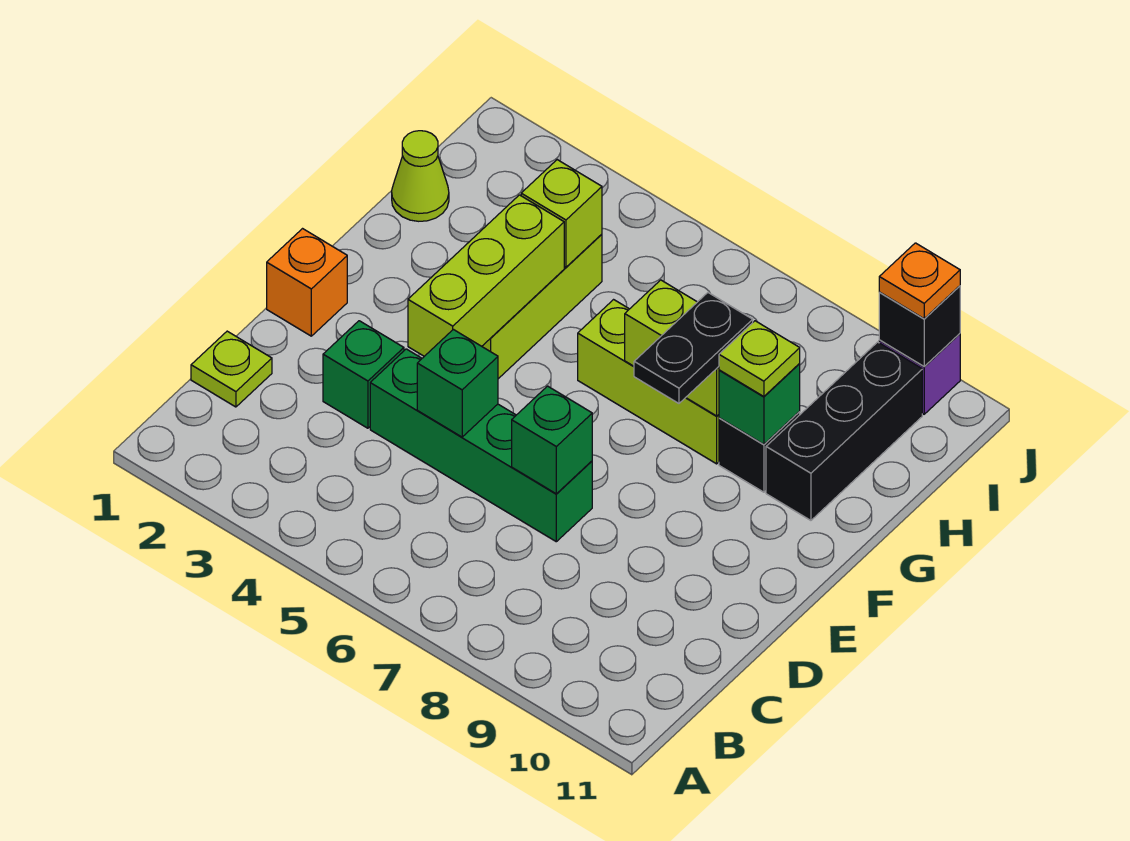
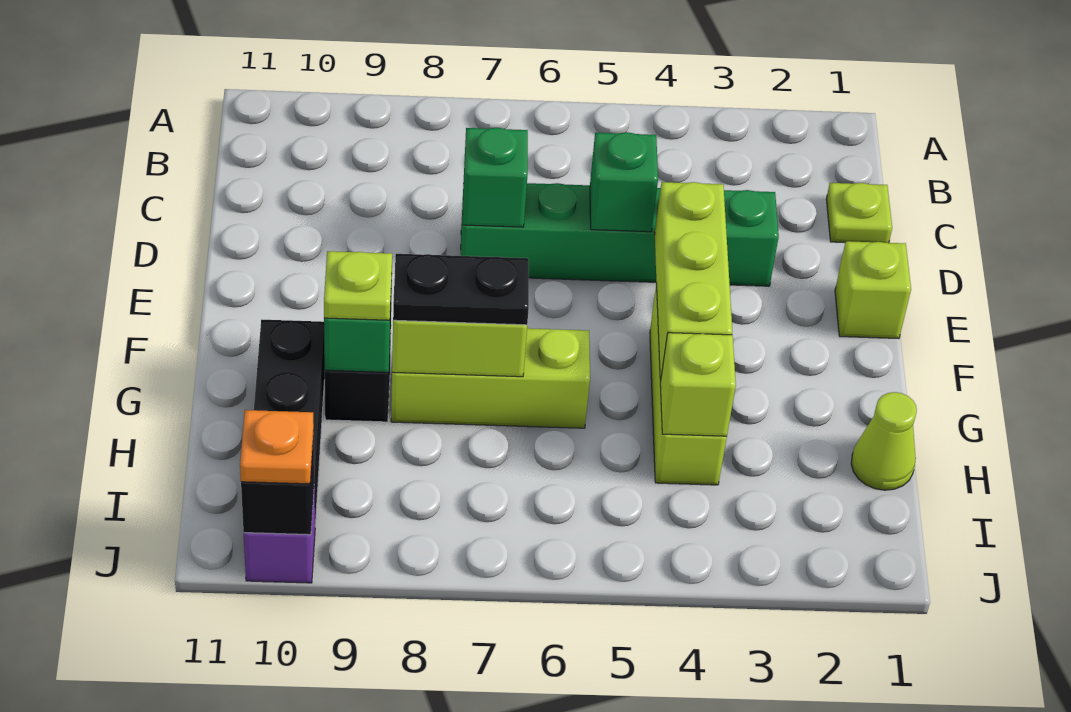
orange brick E1 level 1 -> lime brick E1 level 1
black plate F8:G8 level 3 -> black plate G7:G8 level 3

